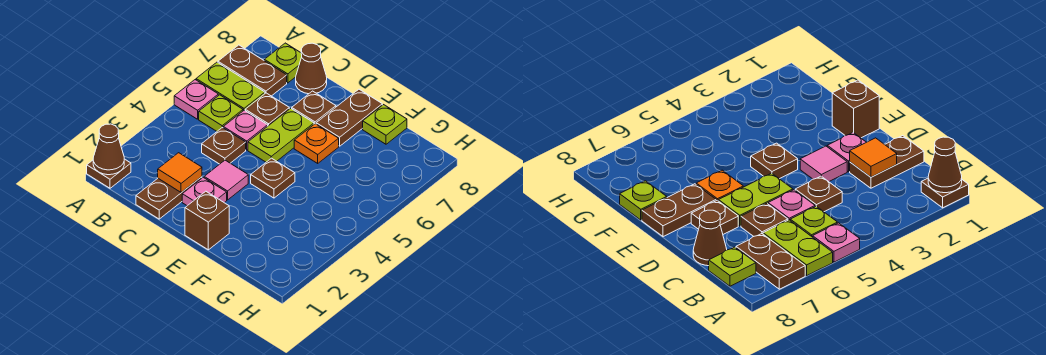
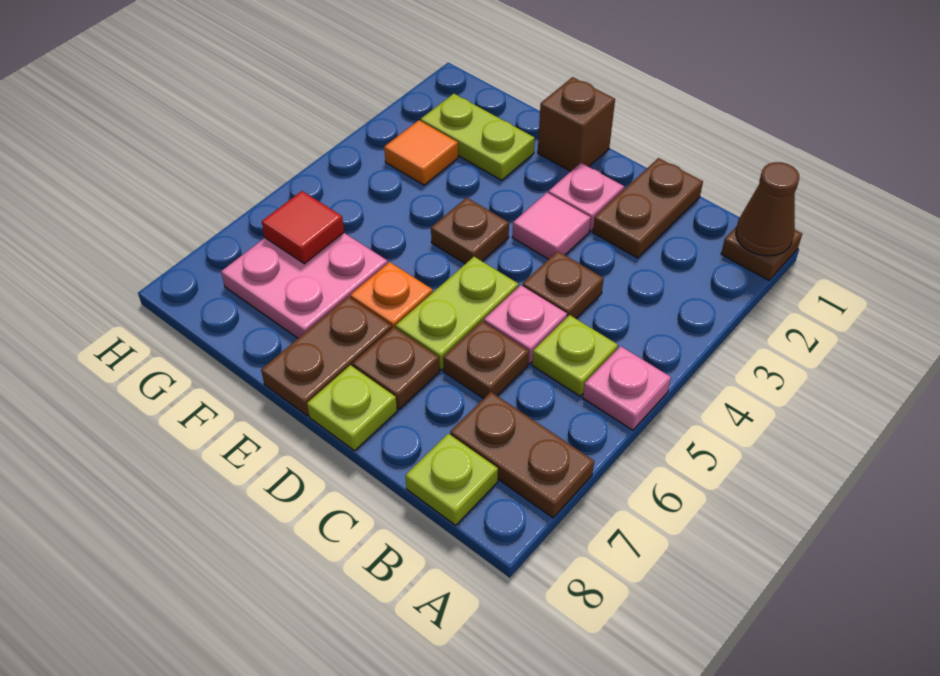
lime plate A6:B6 level 1 -> lime plate F2:G2 level 1
orange tile C2 level 2 -> orange tile G3 level 1
brown cone C8 level 1 -> none
none -> pink plate F6:G7 level 1
lime plate F8 level 1 -> lime plate D8 level 1
none -> red tile G6 level 2

